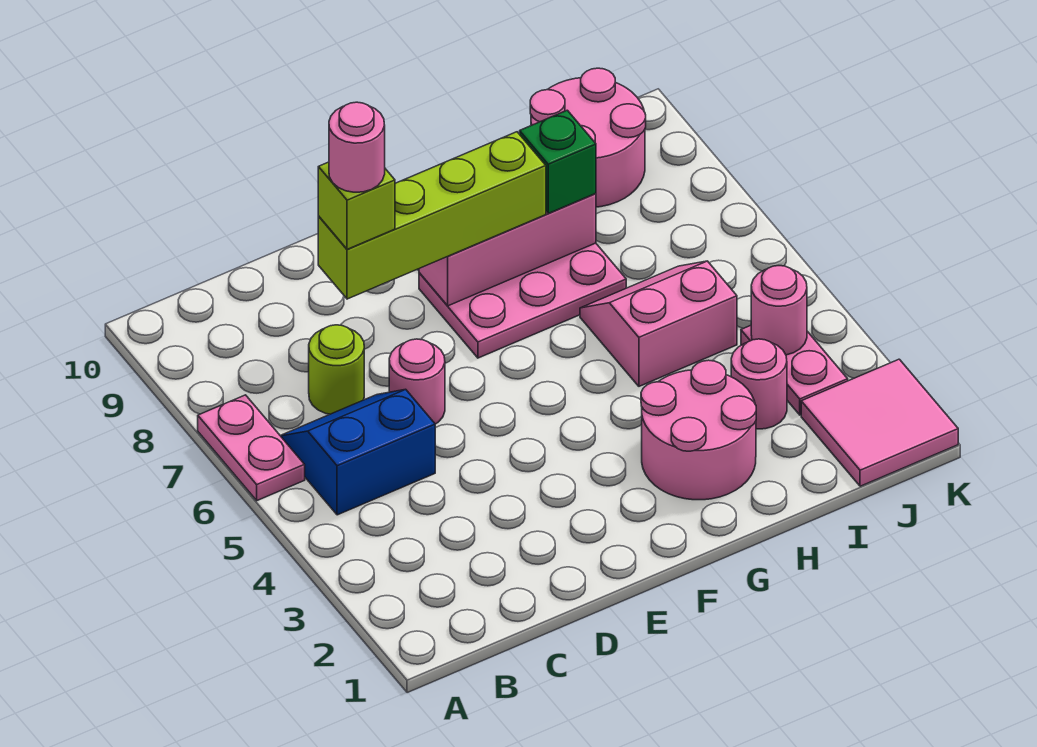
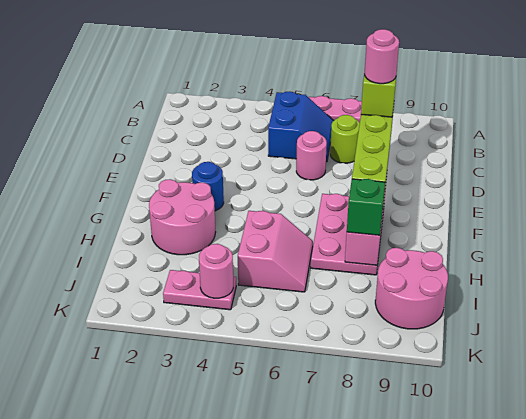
none -> blue round brick F3 level 1
pink round brick I3 level 1 -> none
pink tile J1:K2 level 1 -> none

